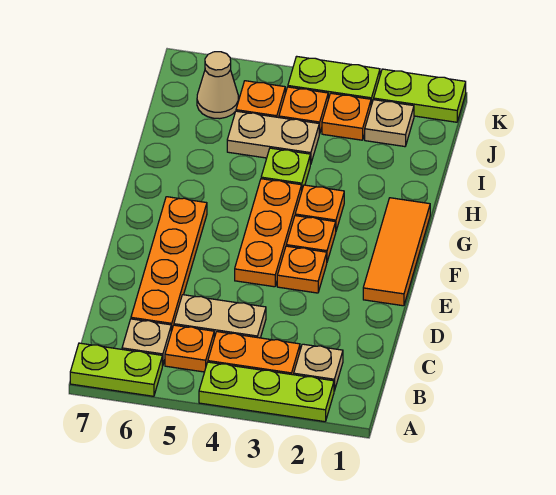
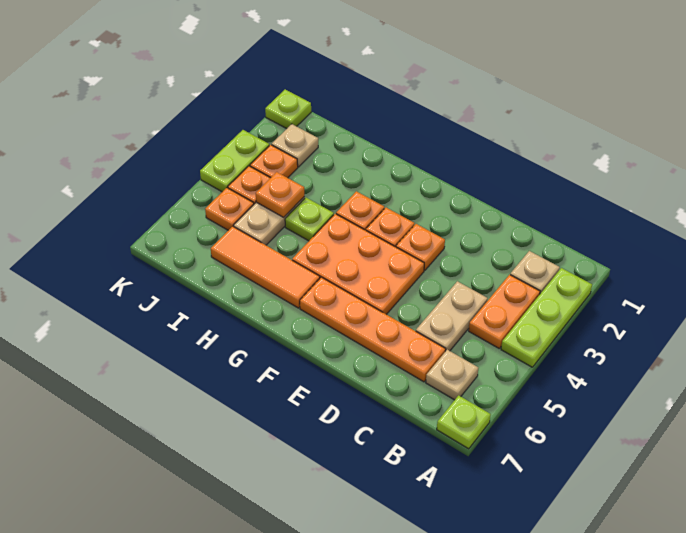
lime plate A6:A7 level 1 -> lime plate A7 level 1
orange plate B5 level 1 -> orange plate I4 level 2
orange tile E1:G1 level 1 -> orange tile G6:I6 level 1
orange plate E4:G4 level 1 -> orange plate E4:G5 level 1
tan cone J6 level 1 -> none
lime plate K1:K2 level 1 -> lime plate K1 level 1

